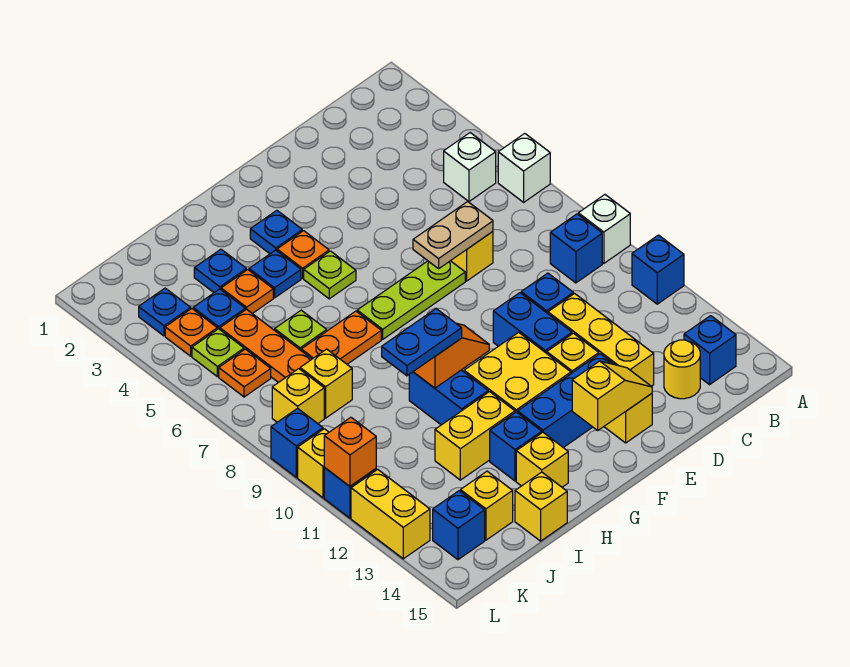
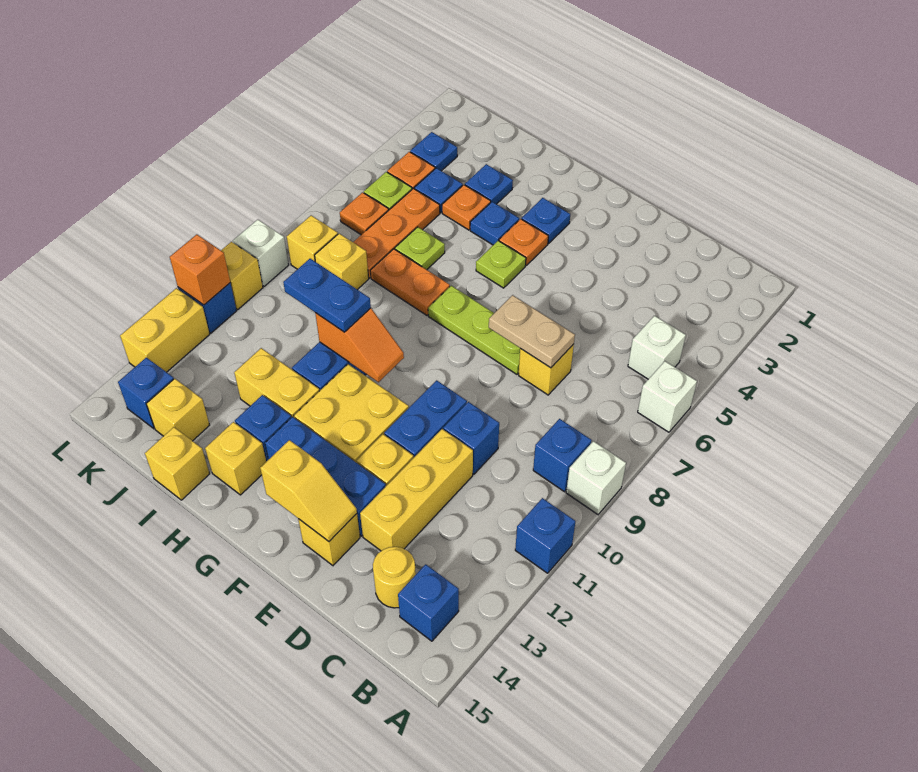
blue brick L9 level 1 -> white brick L9 level 1

